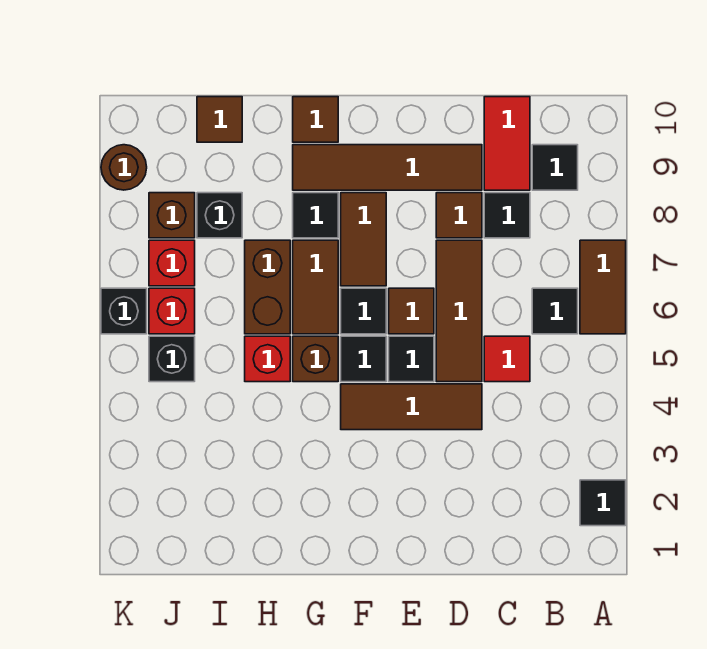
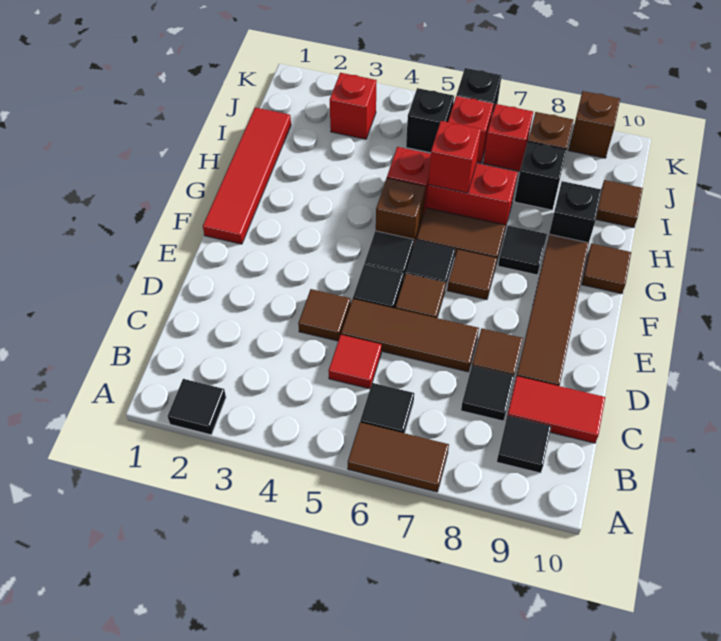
brown tile D4:F4 level 1 -> brown tile D4 level 1
none -> red tile F1:I1 level 1
brown tile F7:F8 level 1 -> brown tile F7 level 1
brown brick H6:H7 level 1 -> red brick H6:H7 level 1
none -> red brick H6 level 2
none -> black brick H9 level 1
none -> red brick J3 level 1
brown round brick K9 level 1 -> brown brick K9 level 1

